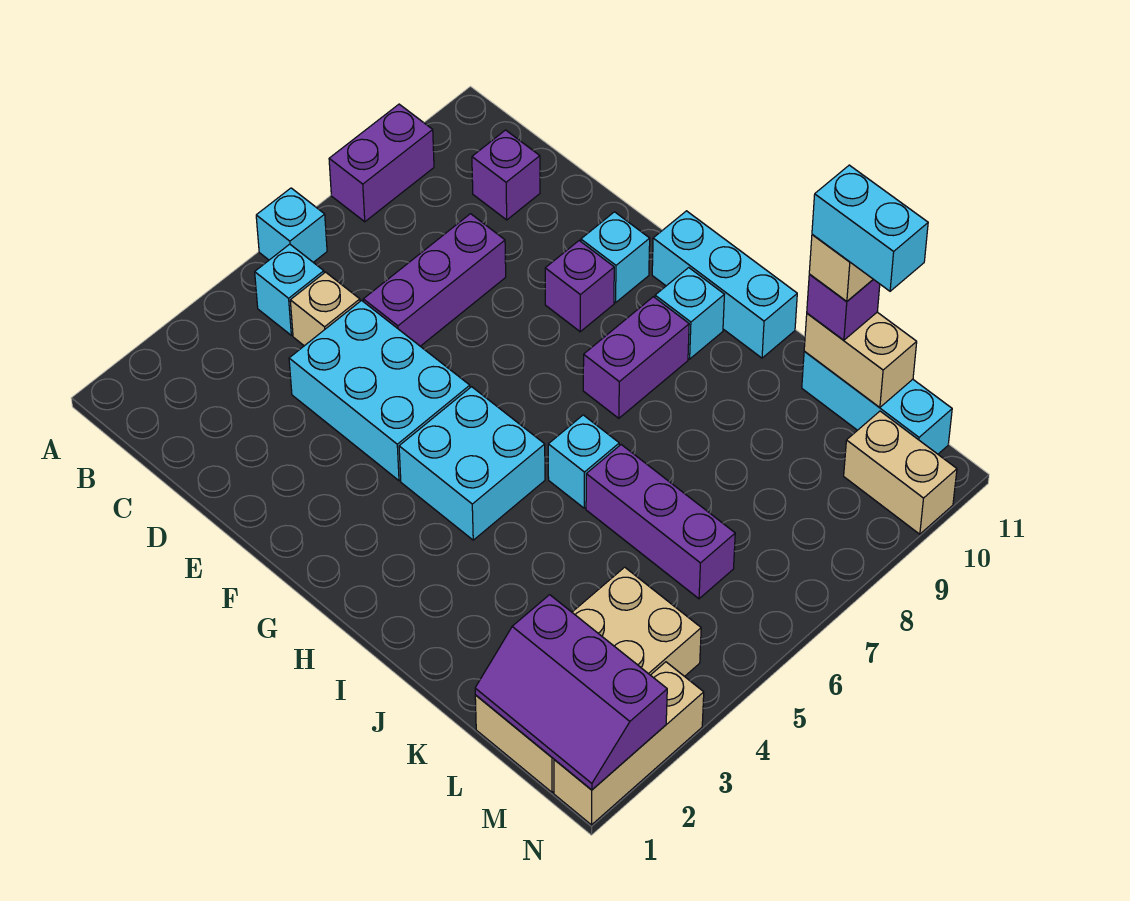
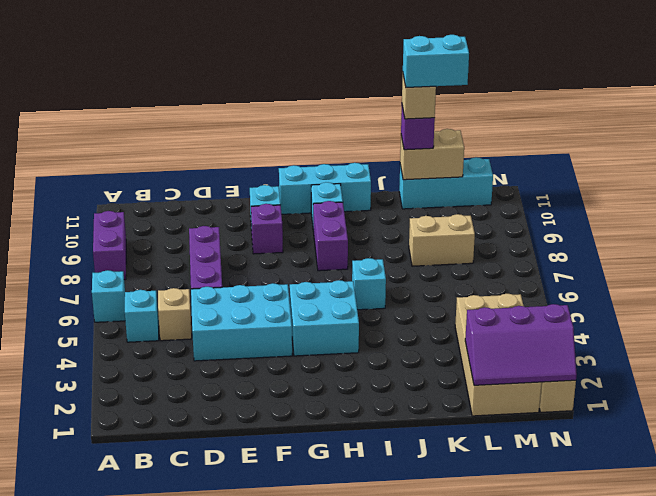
purple brick C10 level 1 -> none
purple brick J6:L6 level 1 -> none
tan brick M10:N10 level 1 -> tan brick K8:L8 level 1

